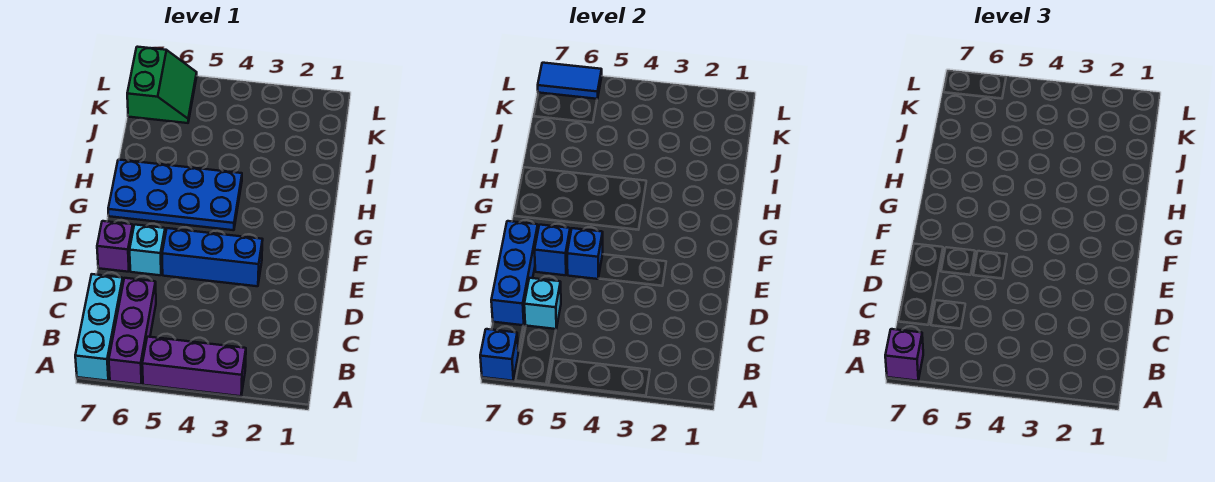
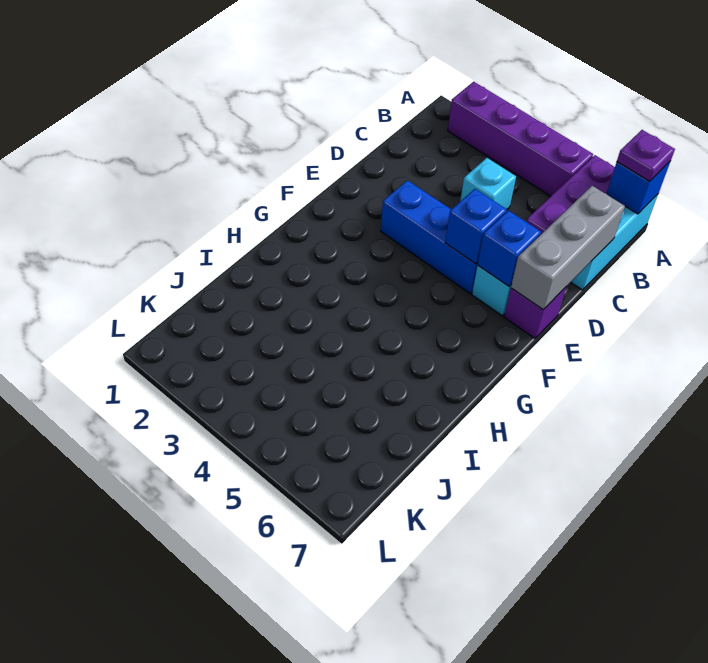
purple brick A3:A5 level 1 -> purple brick A2:A5 level 1
purple brick A7 level 3 -> purple plate A7 level 3
cyan brick C6 level 2 -> cyan brick C4 level 1
blue brick C7:E7 level 2 -> grey brick C7:E7 level 2
blue plate G4:H7 level 1 -> none
green slope K6:L7 level 1 top 7 -> none
blue tile L6:L7 level 2 -> none

